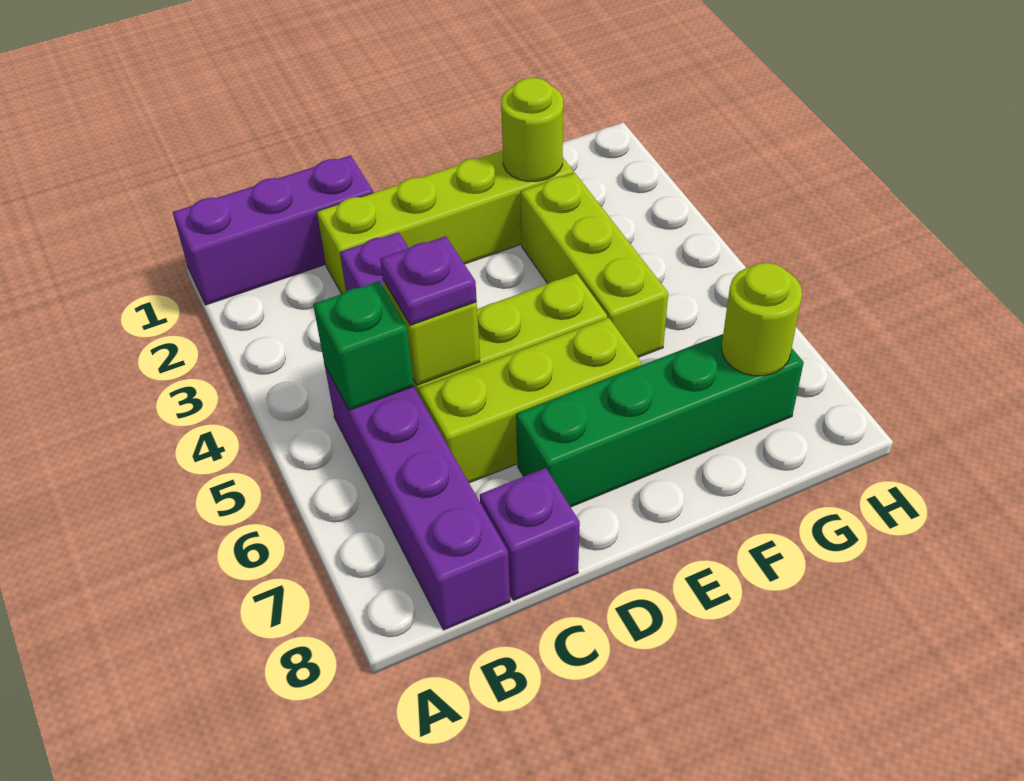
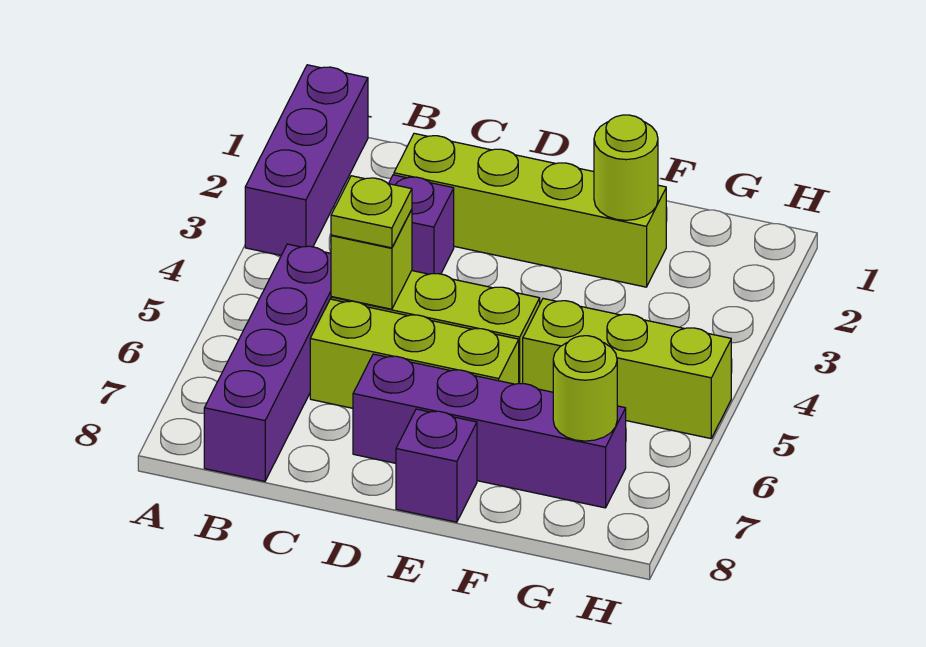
purple brick A1:C1 level 1 -> purple brick A1:A3 level 1
green brick B5 level 2 -> none
purple plate C5 level 3 -> lime plate C5 level 3
purple brick C8 level 1 -> purple brick E8 level 1
green brick D7:G7 level 1 -> purple brick D7:G7 level 1
lime brick F3:F5 level 1 -> lime brick F5:H5 level 1

